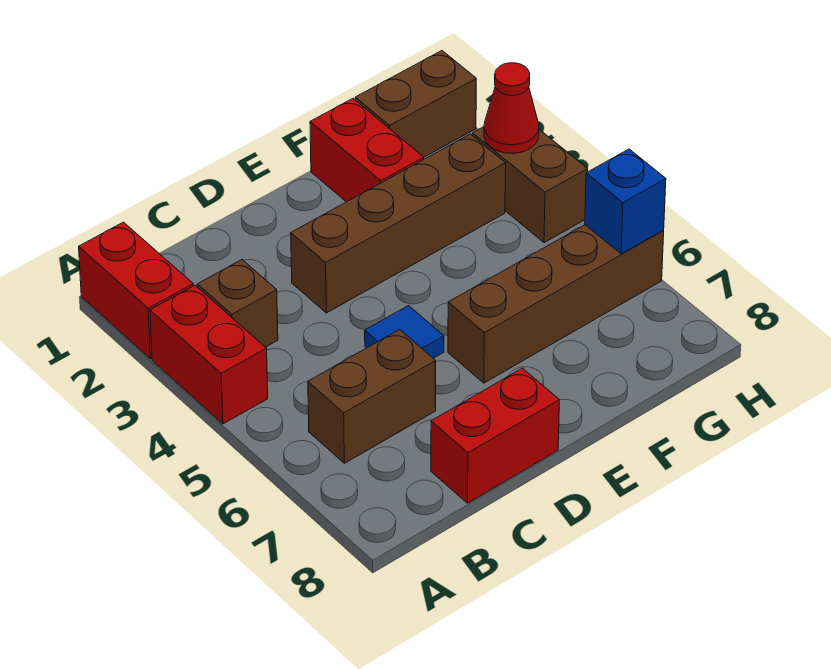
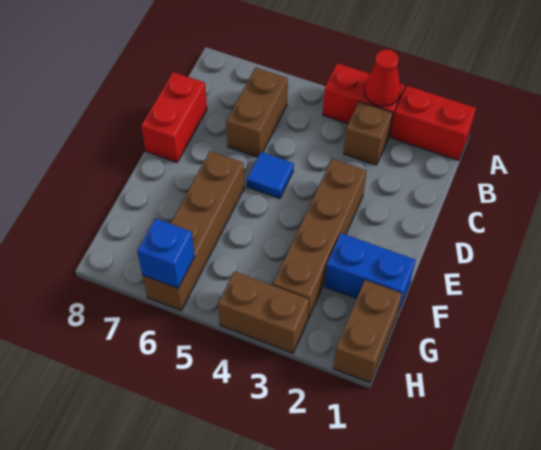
red brick F1:F2 level 1 -> blue brick F1:F2 level 1
red cone H3 level 2 -> red cone A3 level 2

